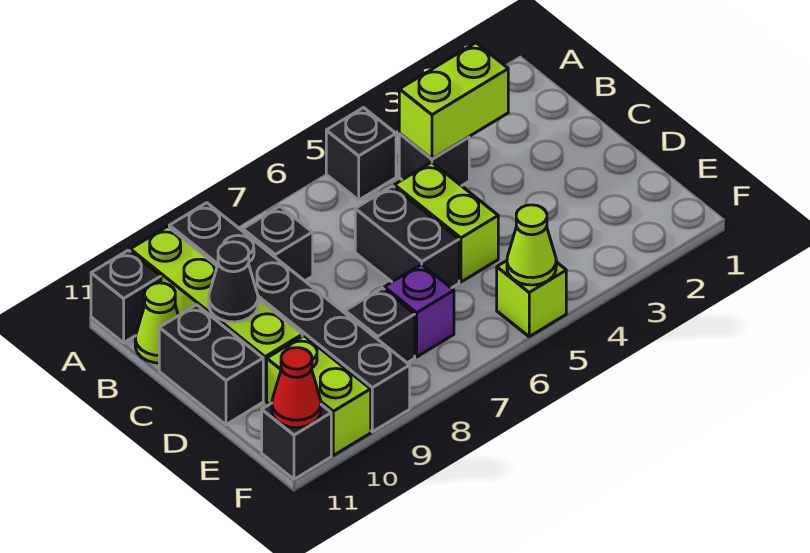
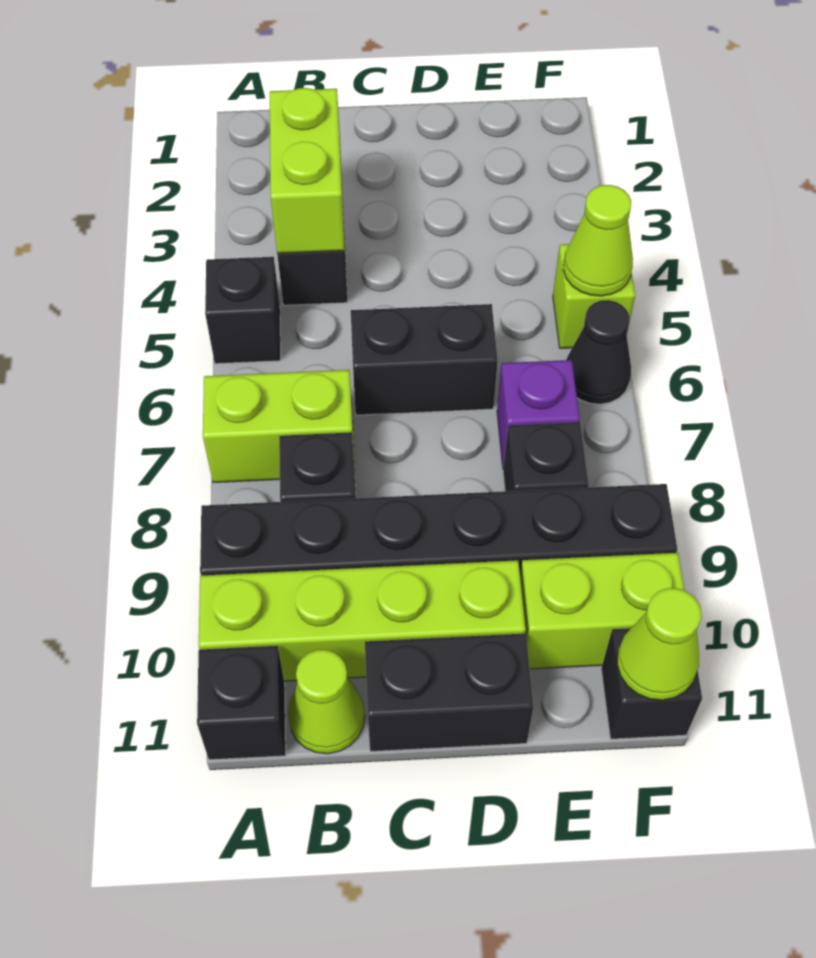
lime brick C5:D5 level 1 -> lime brick A7:B7 level 1
black cone C10 level 2 -> black cone F6 level 1
red cone F11 level 2 -> lime cone F11 level 2

